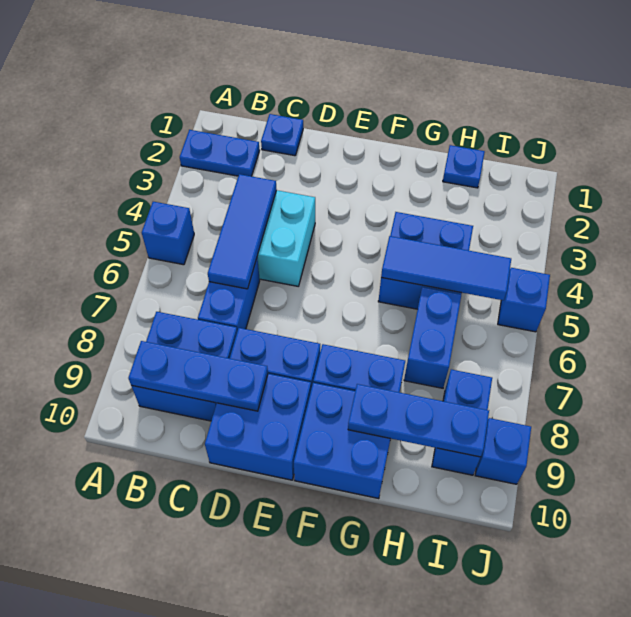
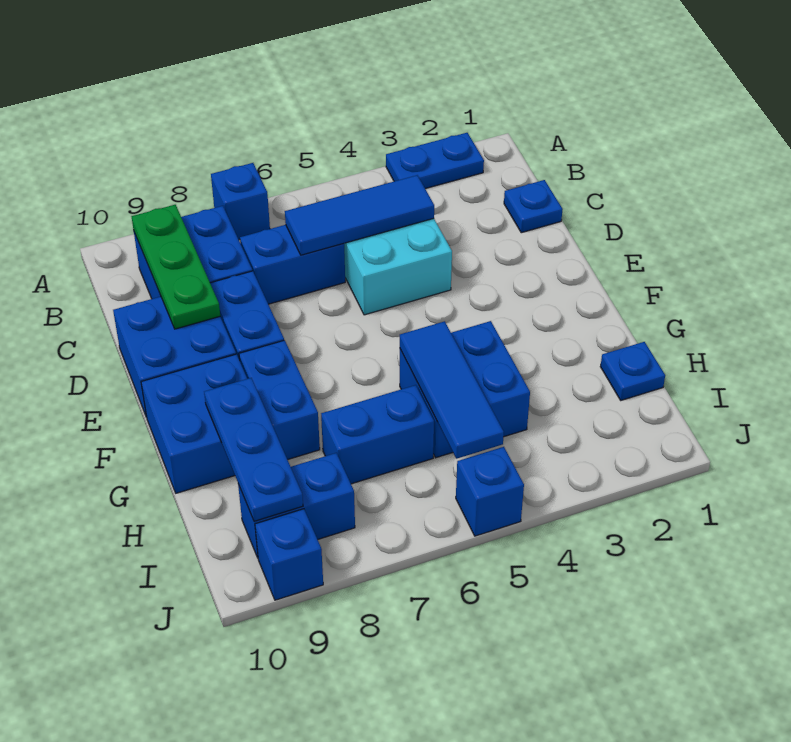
blue plate A2:B2 level 1 -> blue plate A2:A3 level 1
blue brick A5 level 1 -> blue brick A7 level 1
blue plate B9:D9 level 2 -> green plate B9:D9 level 2

